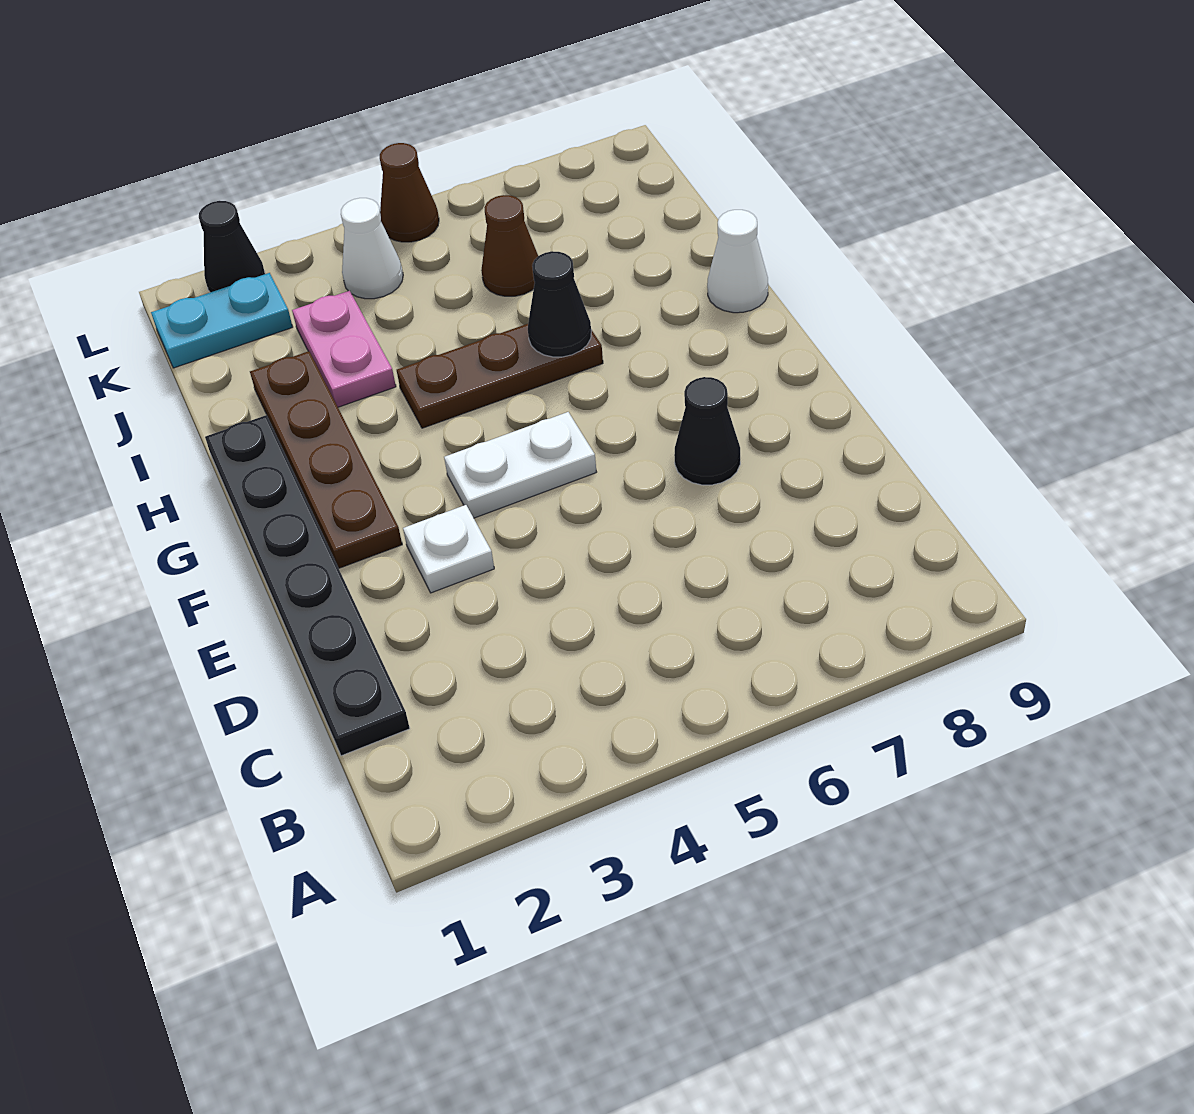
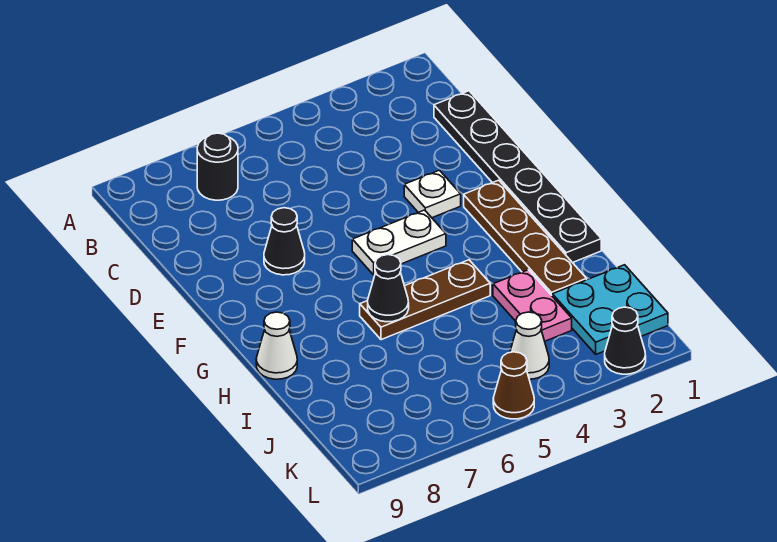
none -> black round brick B7 level 1
brown cone J6 level 1 -> none
cyan plate K1:K2 level 1 -> cyan plate J1:K2 level 1

